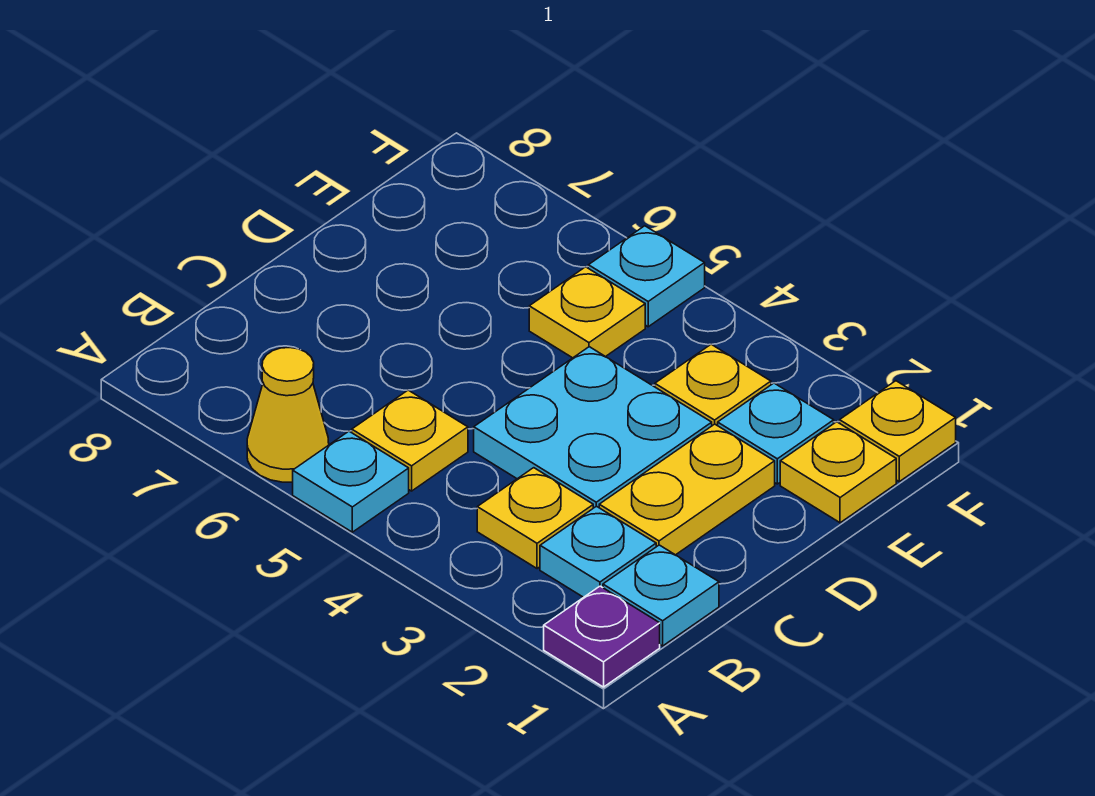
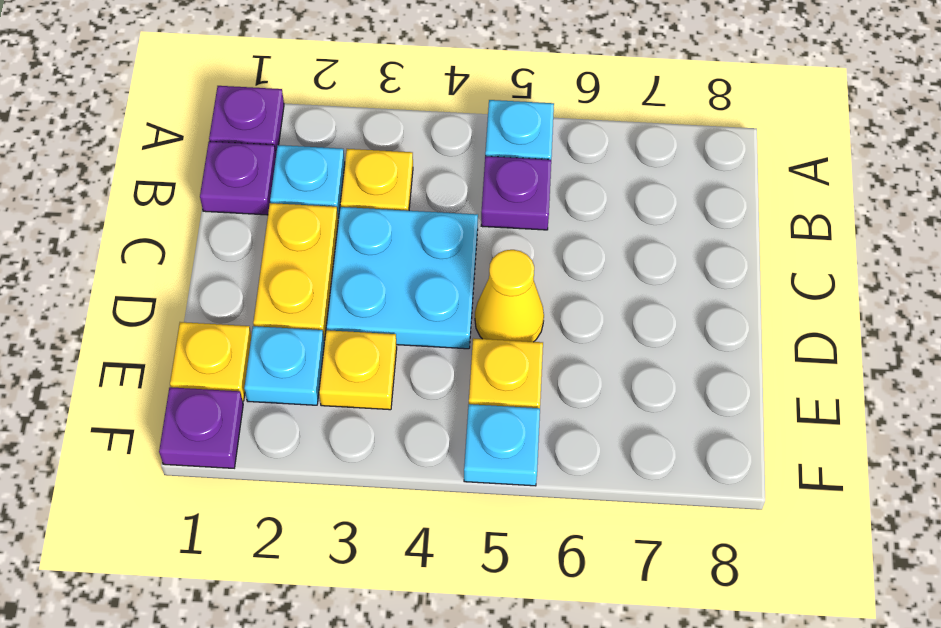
yellow cone A6 level 1 -> yellow cone D5 level 1
cyan plate B1 level 1 -> purple plate B1 level 1
yellow plate B5 level 1 -> purple plate B5 level 1
yellow plate F1 level 1 -> purple plate F1 level 1

